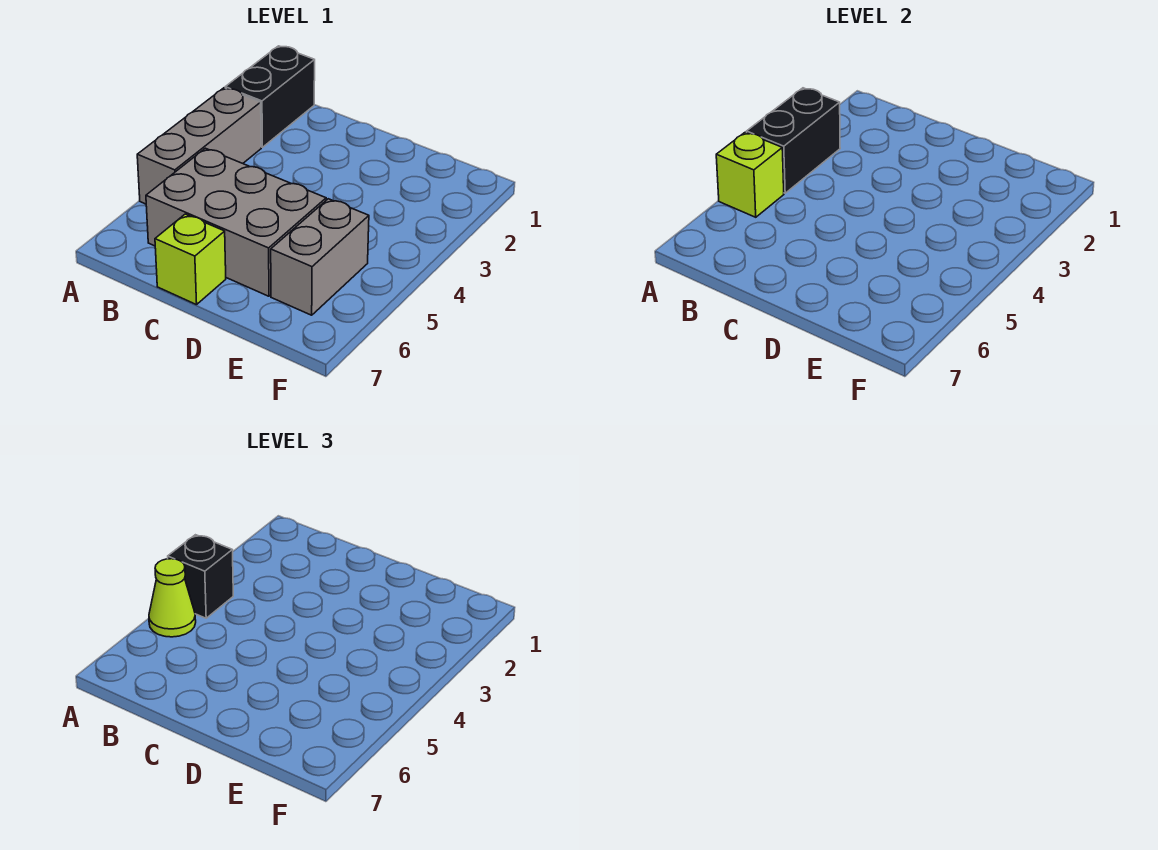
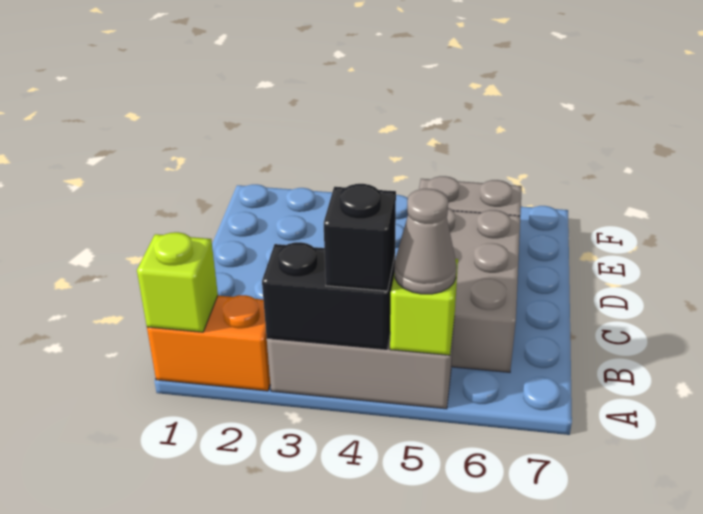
black brick A1:A2 level 1 -> orange brick A1:A2 level 1
lime cone A5 level 3 -> grey cone A5 level 3
lime brick C7 level 1 -> lime brick A1 level 2

